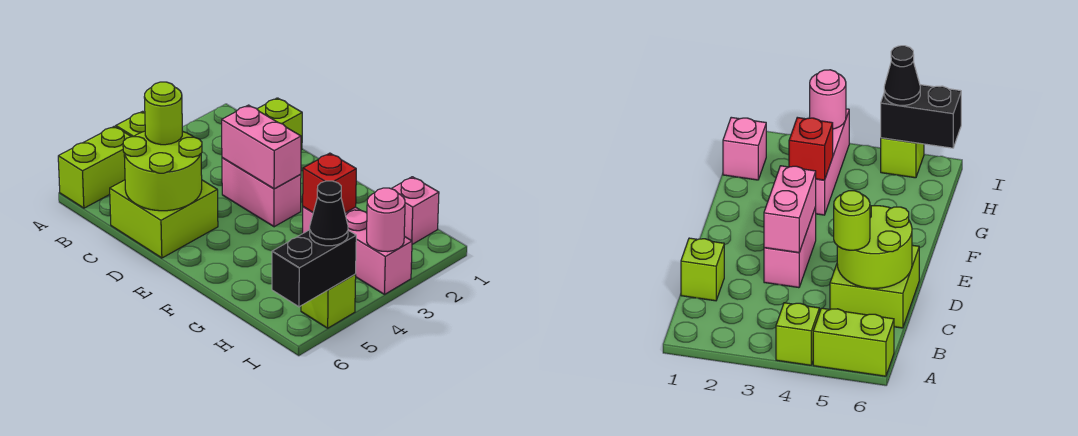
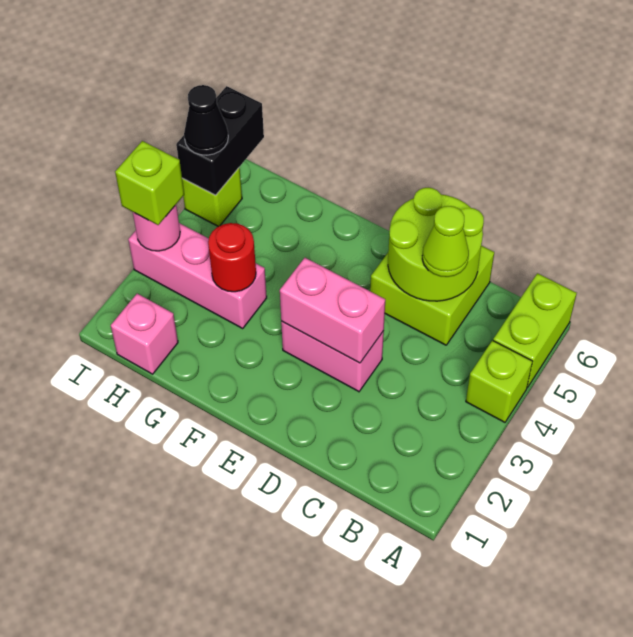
lime brick C1 level 1 -> lime brick I3 level 3
lime round brick C5 level 3 -> lime cone C5 level 3
red brick G3 level 2 -> red round brick G3 level 2

